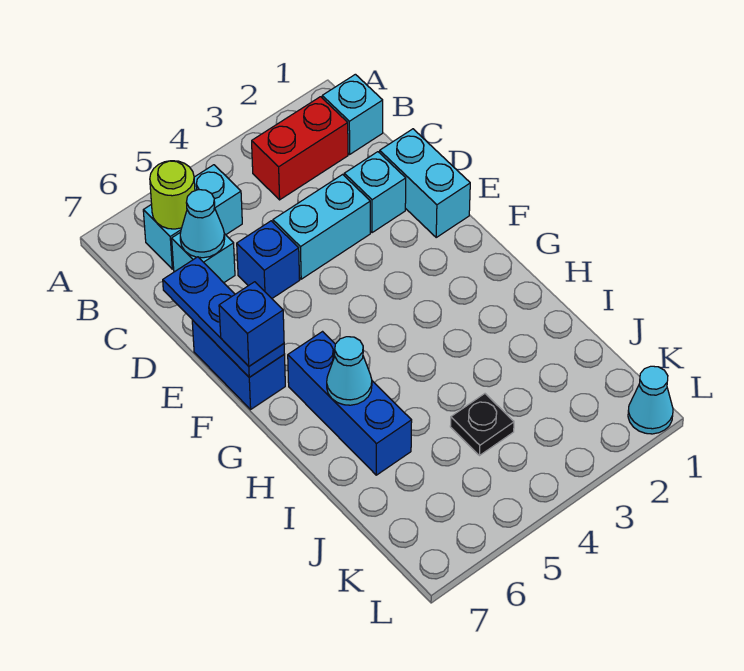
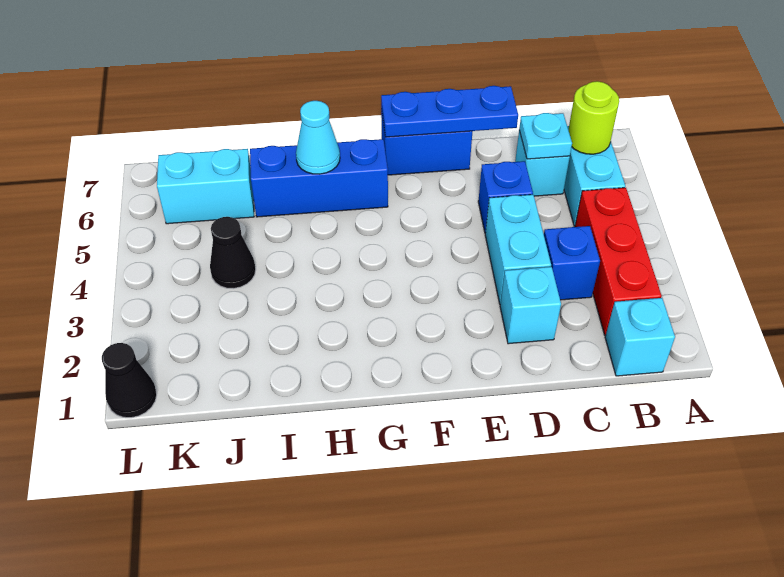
red brick B2:B3 level 1 -> red brick B2:B4 level 1
cyan cone C6 level 2 -> cyan plate C6 level 2
cyan brick D1:E1 level 1 -> cyan brick J6:K6 level 1
blue brick F7 level 3 -> blue brick C3 level 1
black plate J4 level 1 -> black cone J4 level 1
cyan cone L1 level 1 -> black cone L1 level 1

